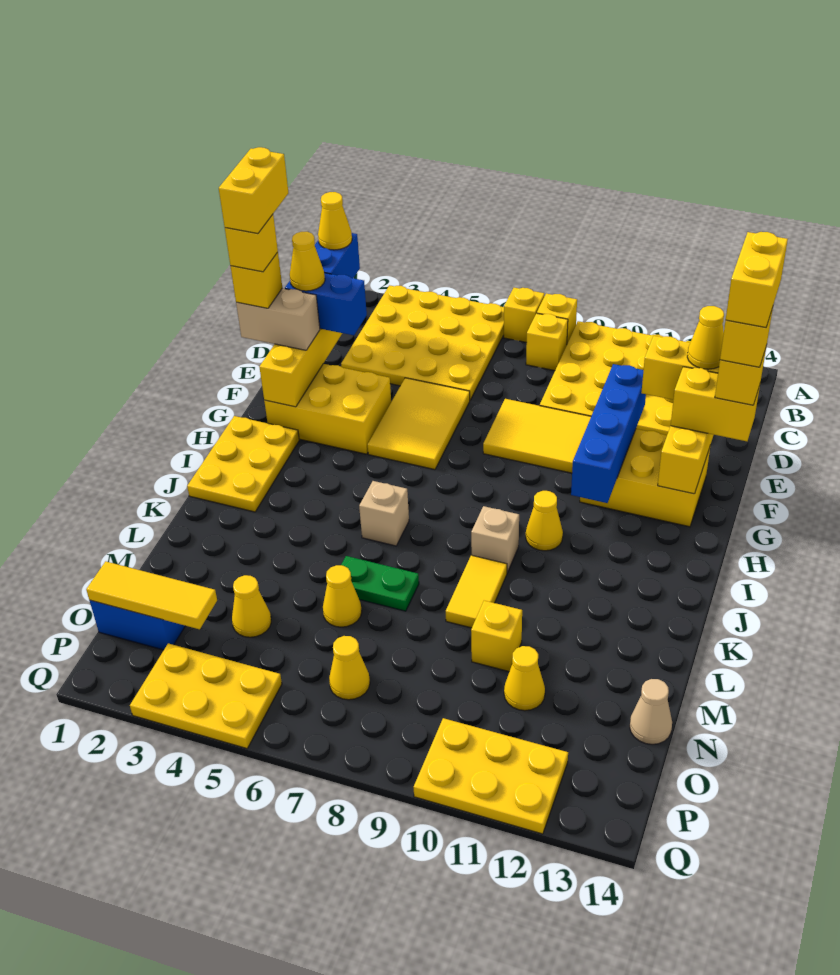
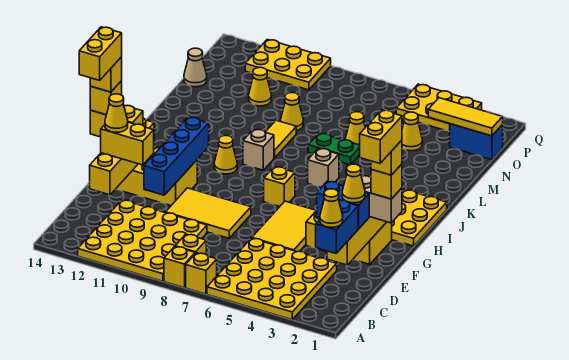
yellow brick M10 level 1 -> yellow brick H7 level 1
yellow cone O7 level 1 -> yellow cone M9 level 1

